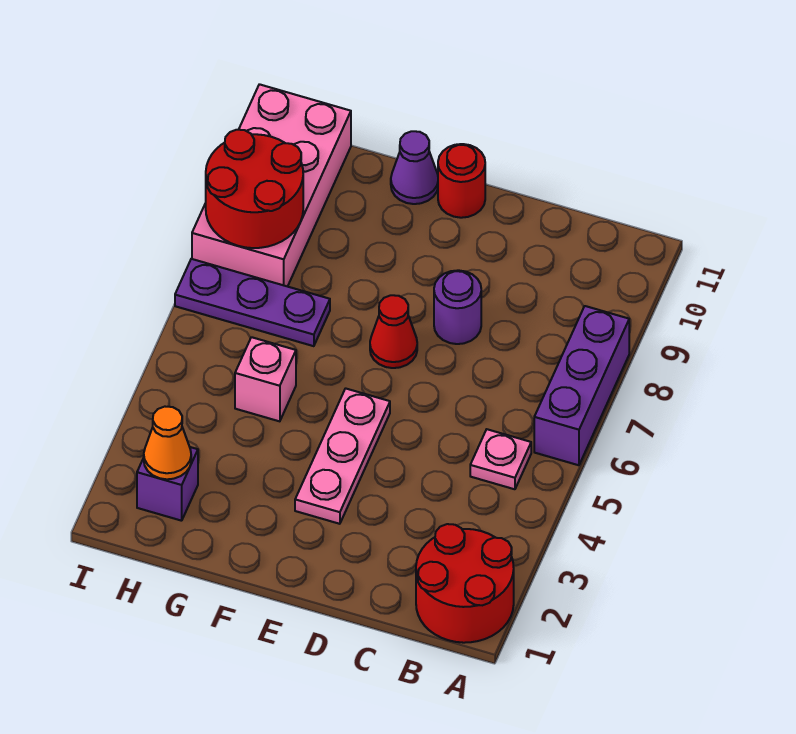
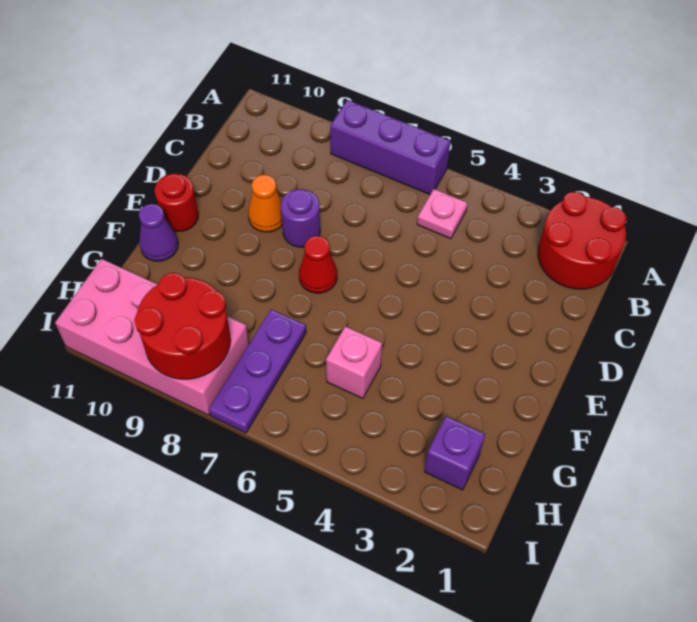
pink plate E3:E5 level 1 -> none
orange cone H2 level 2 -> orange cone D9 level 1

